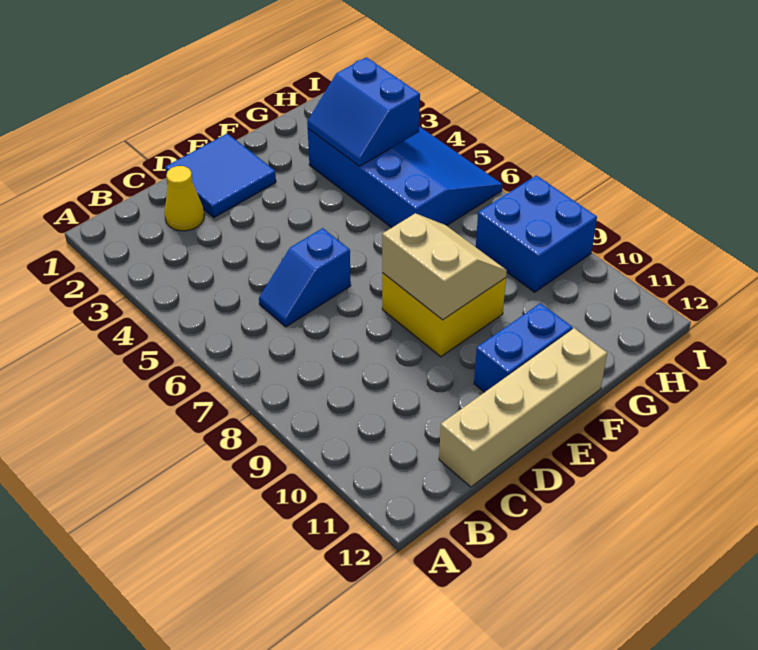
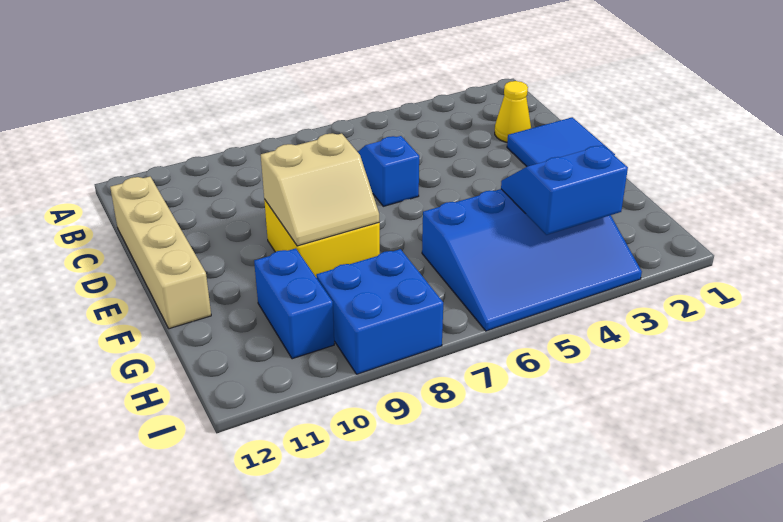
blue brick E11:F11 level 1 -> blue brick G10:H10 level 1

